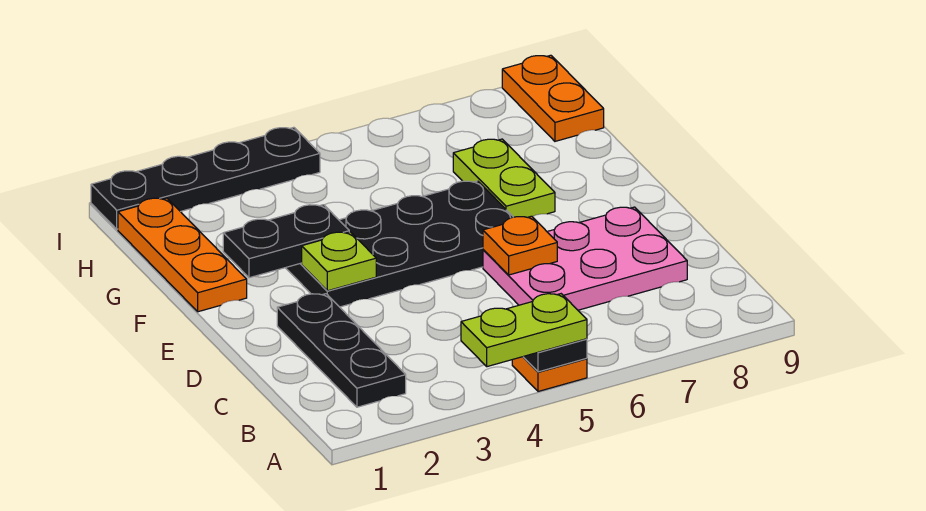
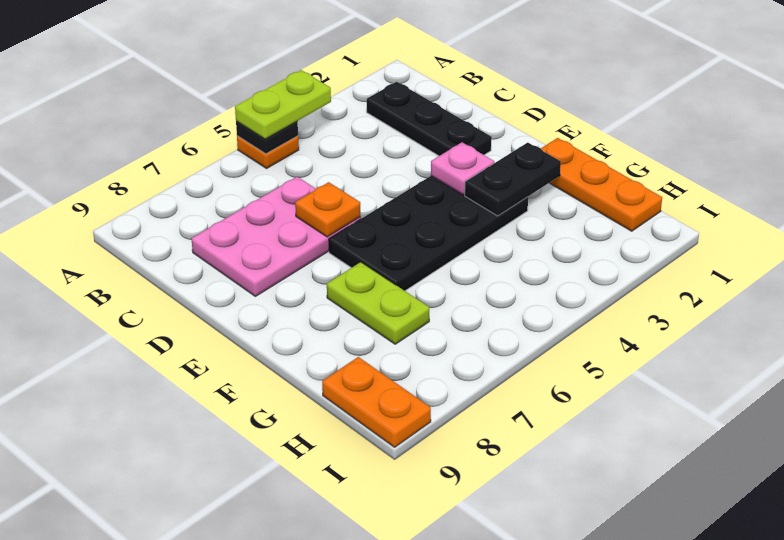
lime plate E3 level 2 -> pink plate E3 level 2
black plate I1:I4 level 1 -> none

